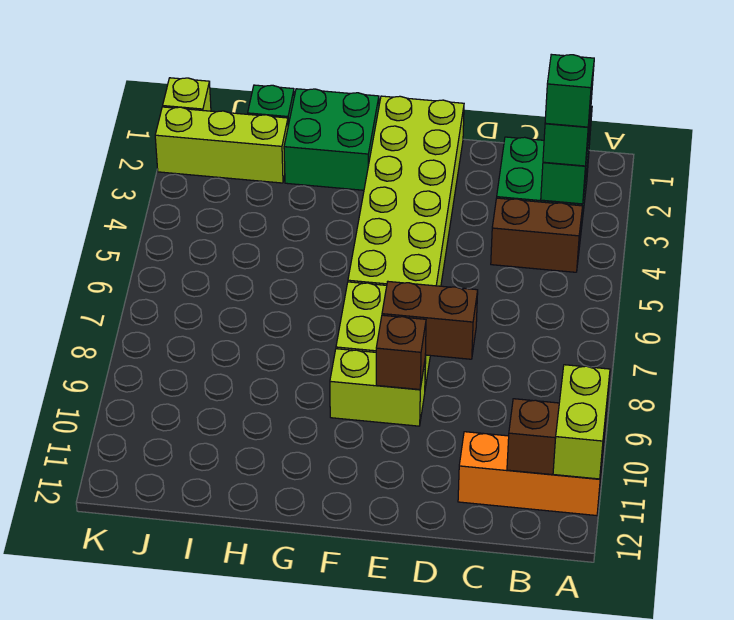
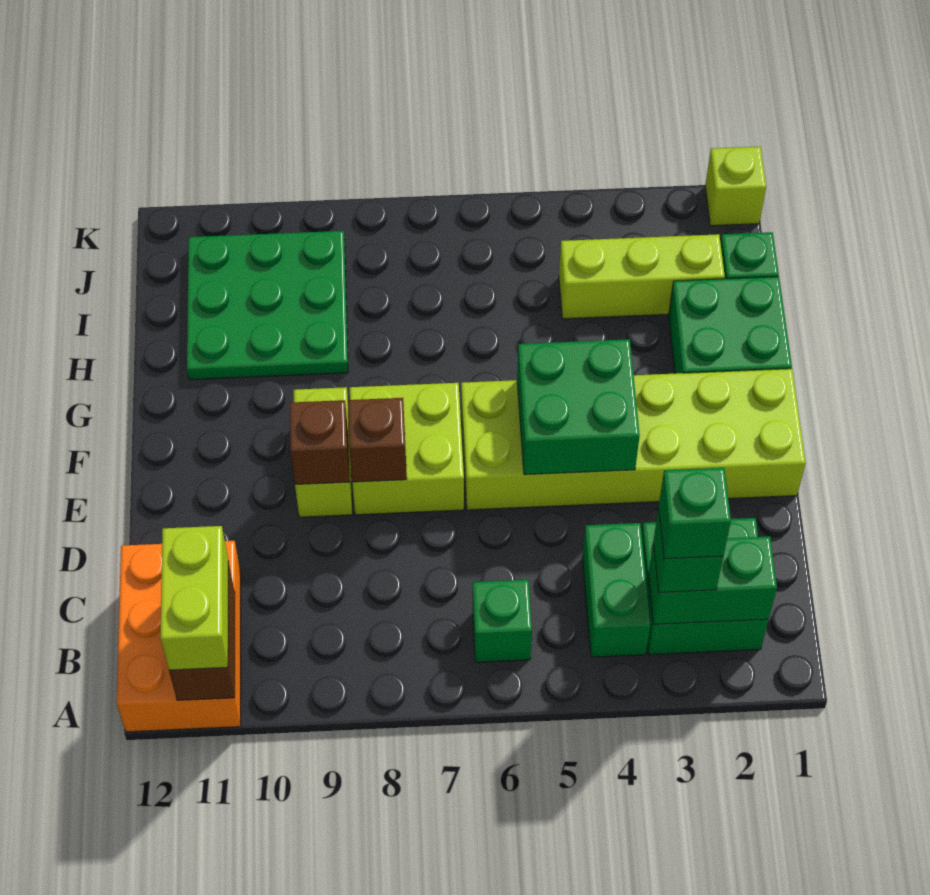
orange brick A11:C11 level 1 -> orange brick A11:C12 level 1
lime brick A11:A12 level 3 -> lime brick A11:B11 level 3
brown brick B4:C4 level 1 -> green brick B4:C4 level 1
none -> green brick B6 level 1
brown brick D8:E8 level 2 -> brown brick E8 level 2
none -> green brick E4:F5 level 2
none -> green plate H9:J11 level 1
lime brick I2:K2 level 1 -> lime brick I2:I4 level 1

